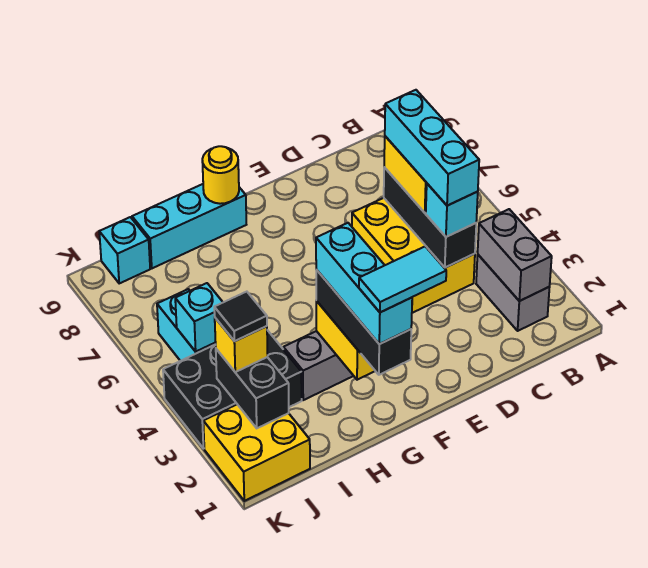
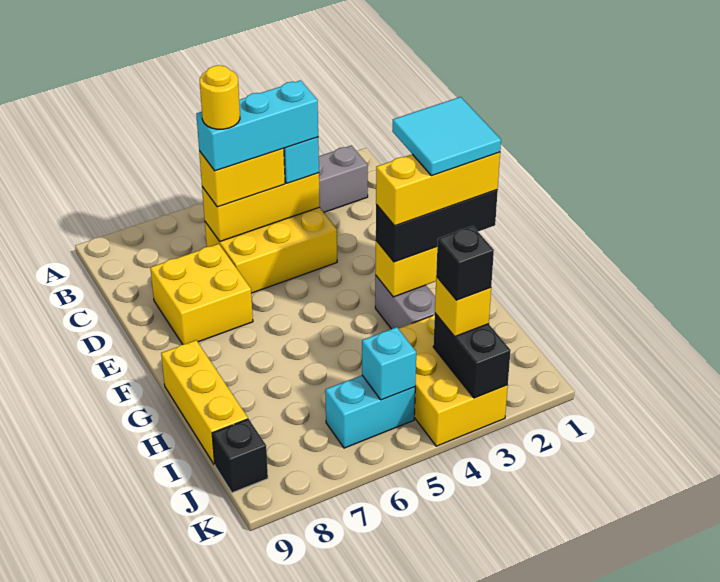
grey brick B2:B3 level 2 -> none
black brick C4:C6 level 2 -> yellow brick C4:C6 level 2
cyan tile F1:G1 level 5 -> cyan tile F1:G2 level 5
cyan brick G1:G3 level 4 -> yellow brick G1:G3 level 4
cyan brick G9:I9 level 1 -> yellow brick G9:I9 level 1
yellow round brick G9 level 2 -> yellow round brick C6 level 5
black brick I3:K4 level 1 -> yellow brick I3:K4 level 1
yellow brick J1:K2 level 1 -> yellow brick D7:E8 level 1
black brick J2:J3 level 2 -> black brick J3:K3 level 2
black tile J3 level 4 -> black brick J3 level 4
cyan brick J9 level 1 -> black brick J9 level 1

